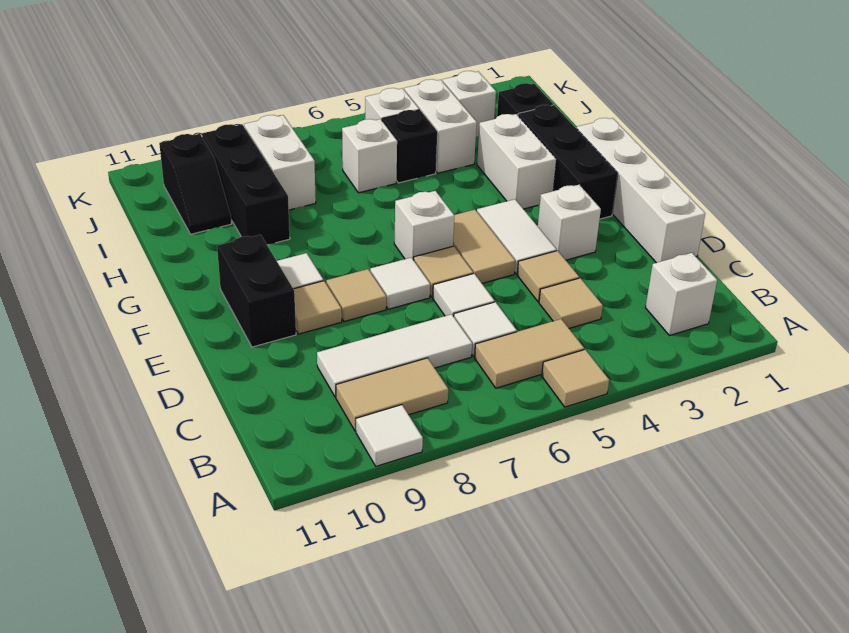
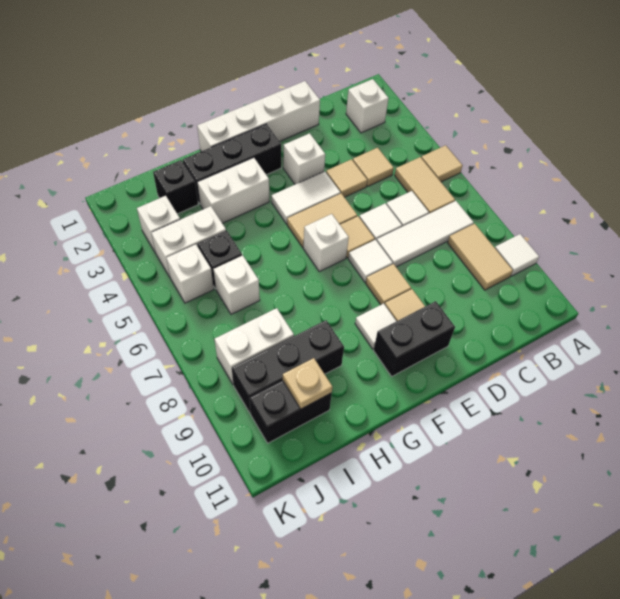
white tile C7:C9 level 1 -> white tile B7:D7 level 1
black slope I10:J10 level 1 top J -> black brick I10:J10 level 1
none -> tan plate I10 level 2

